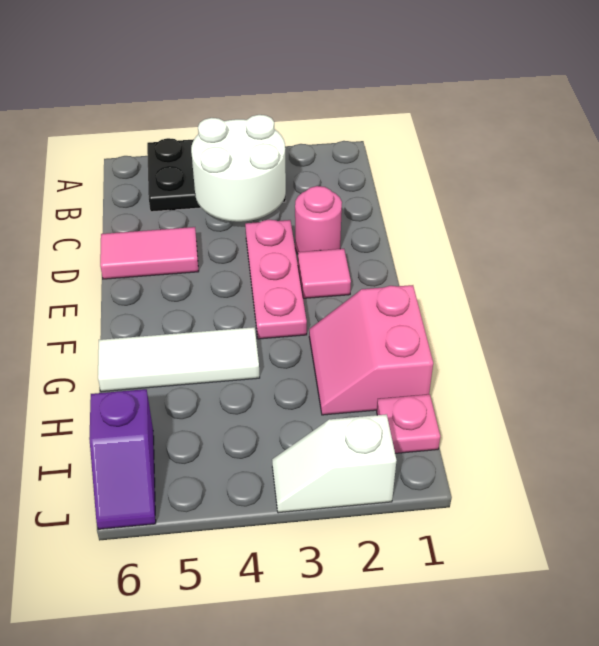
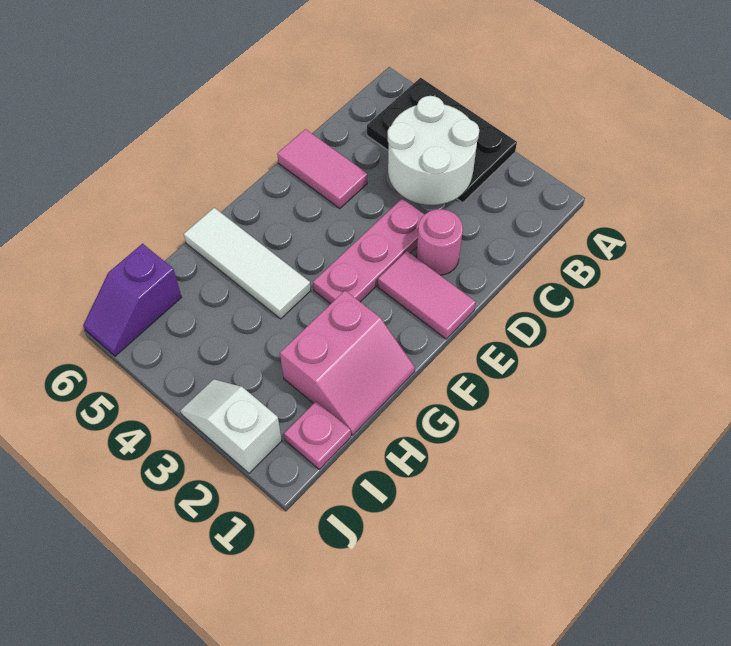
pink tile E2 level 1 -> pink tile E1:E2 level 1
pink slope G1:H2 level 1 top 1 -> pink slope G1:H2 level 1 top 2

